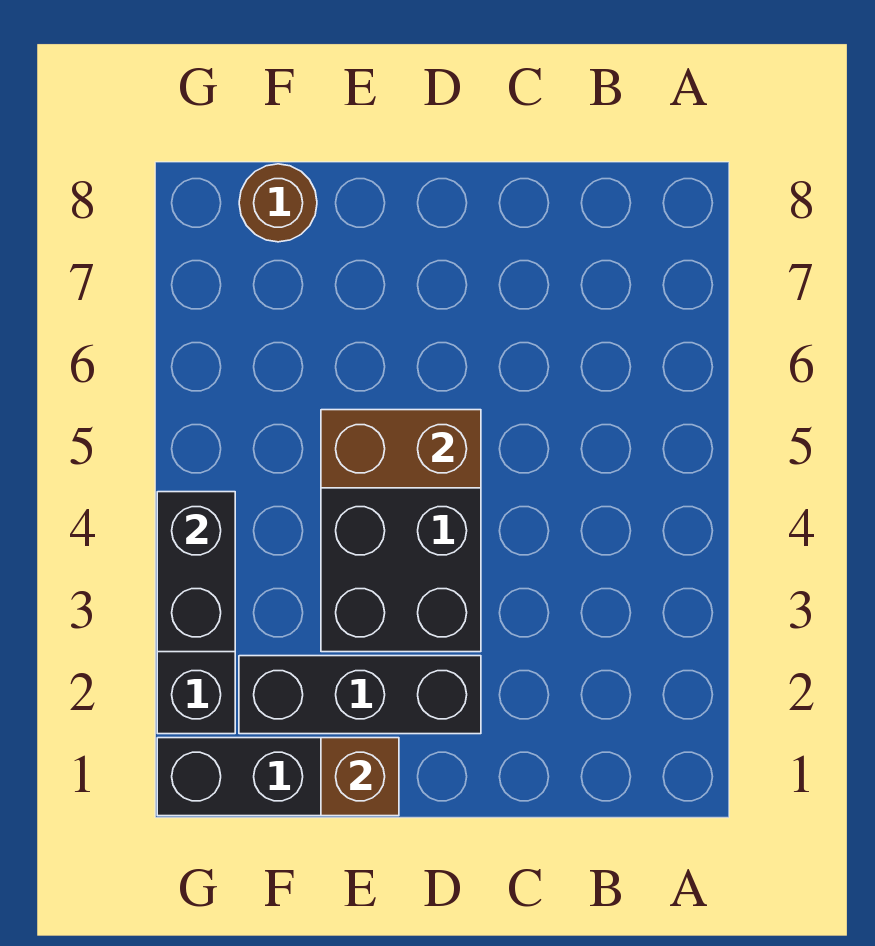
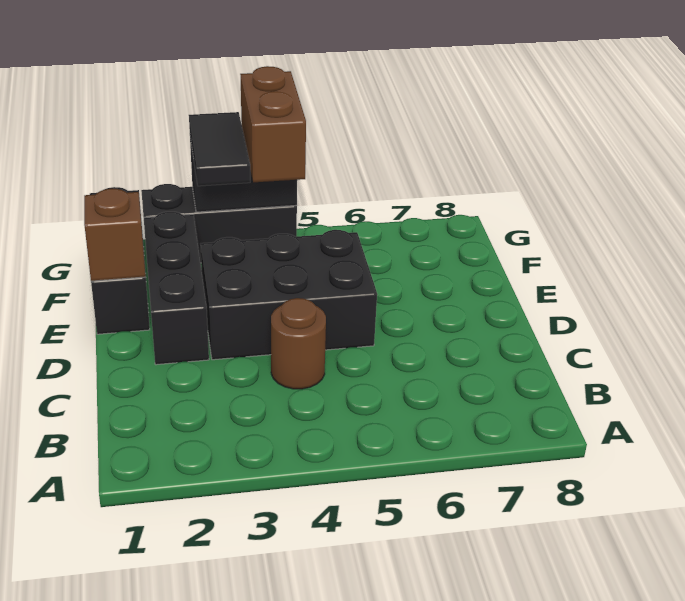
brown brick D5:E5 level 2 -> brown brick F4:G4 level 3
none -> black tile F3:G3 level 3
brown round brick F8 level 1 -> brown round brick C4 level 1

